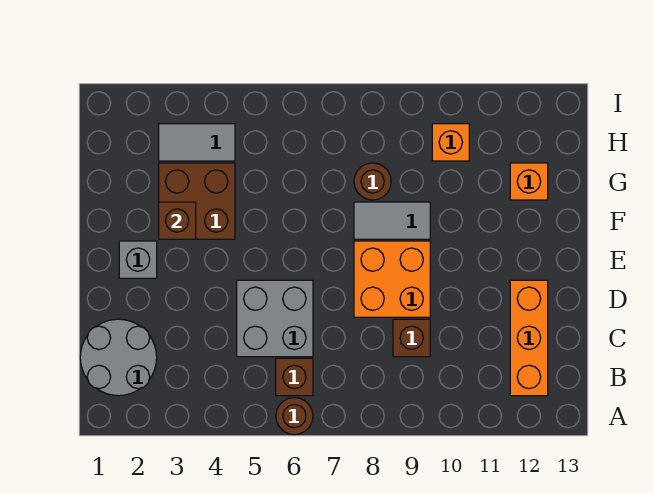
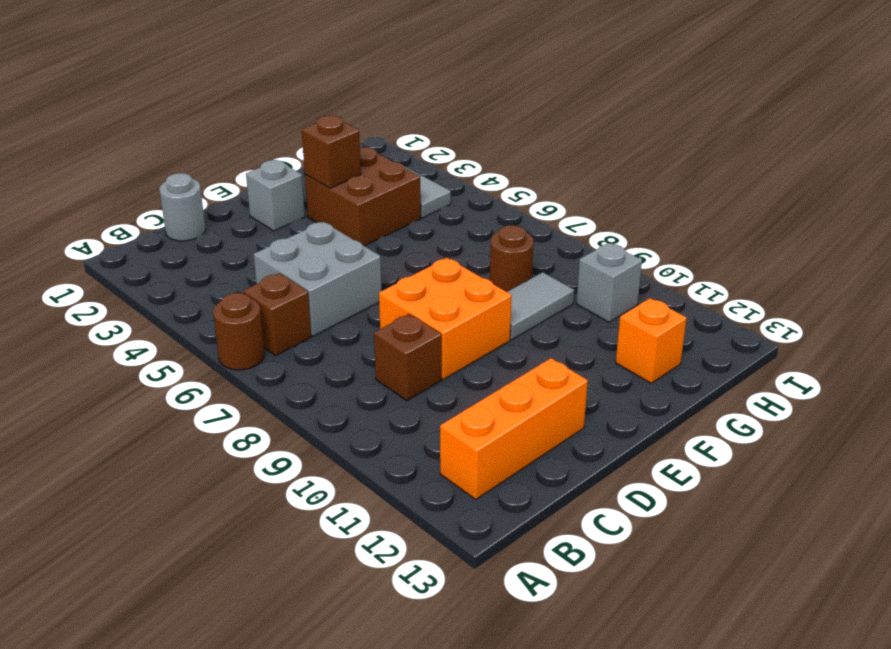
grey round brick B1:C2 level 1 -> grey round brick C1 level 1
grey tile F8:F9 level 1 -> grey tile F9:G9 level 1
orange brick H10 level 1 -> grey brick H10 level 1

